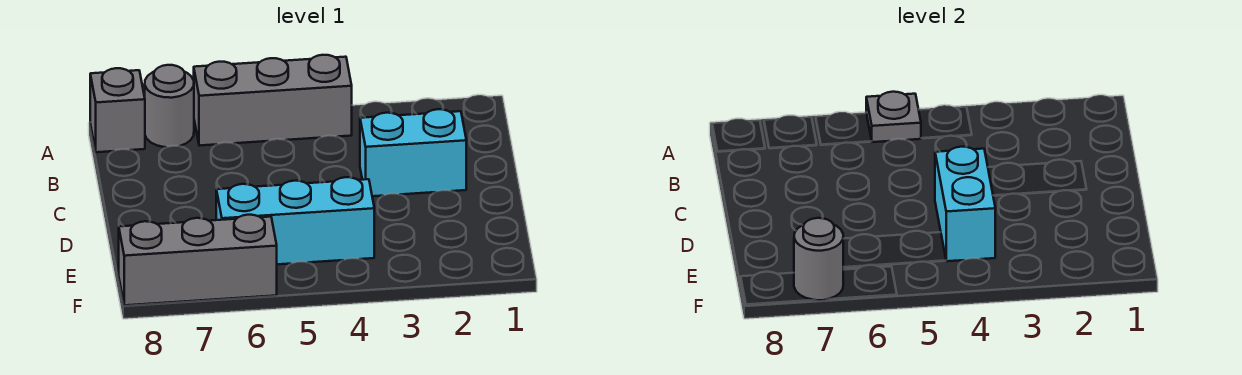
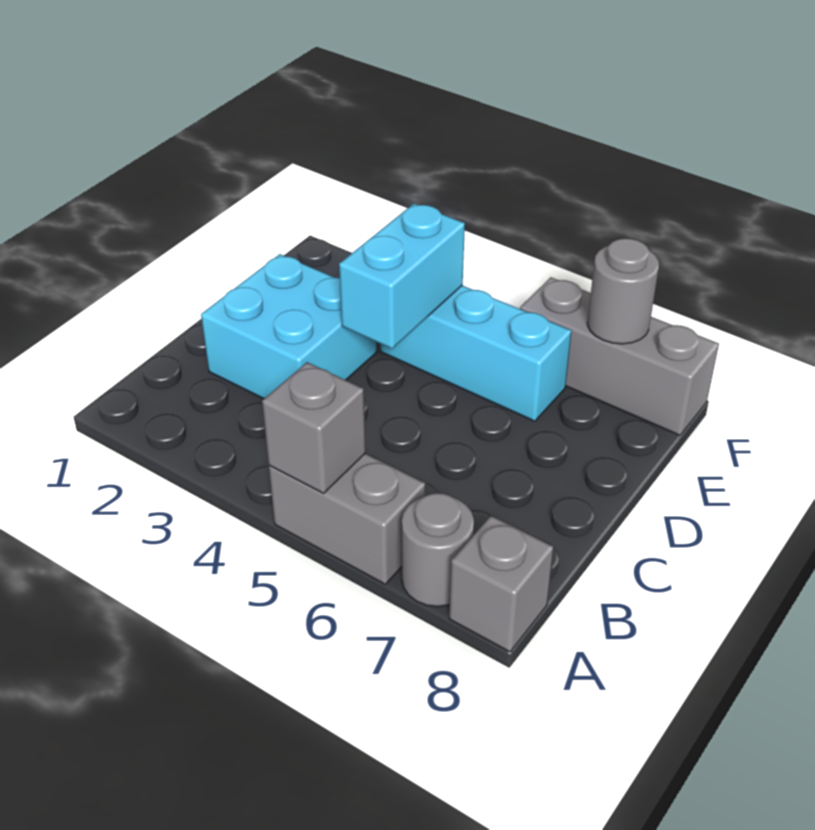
grey brick A4:A6 level 1 -> grey brick A5:A6 level 1
grey plate A5 level 2 -> grey brick A5 level 2
cyan brick C2:C3 level 1 -> cyan brick C2:D3 level 1

